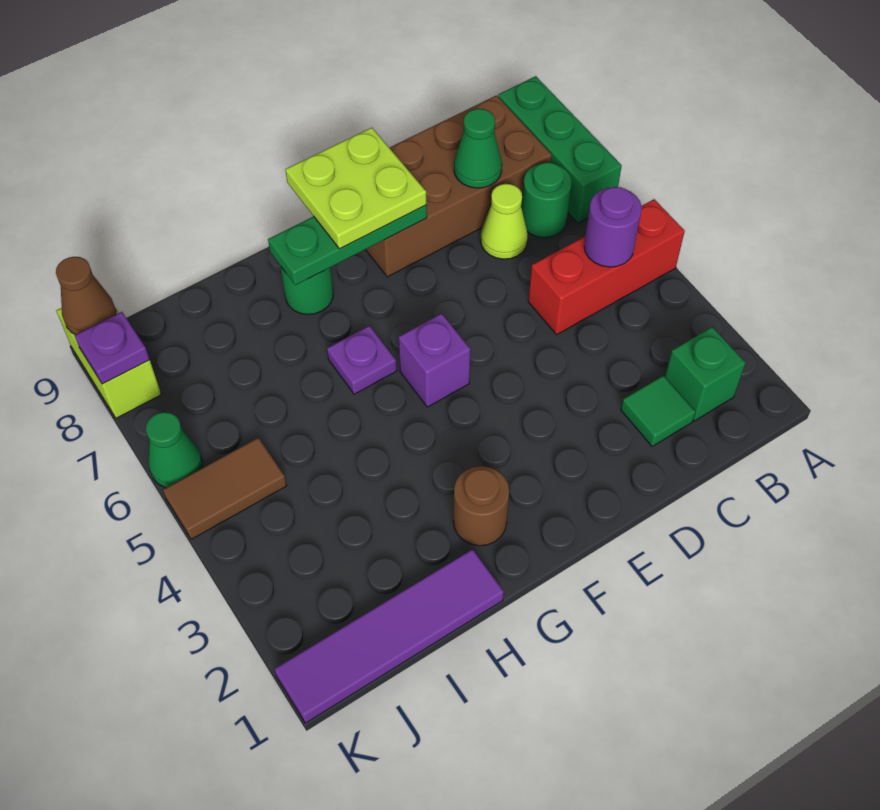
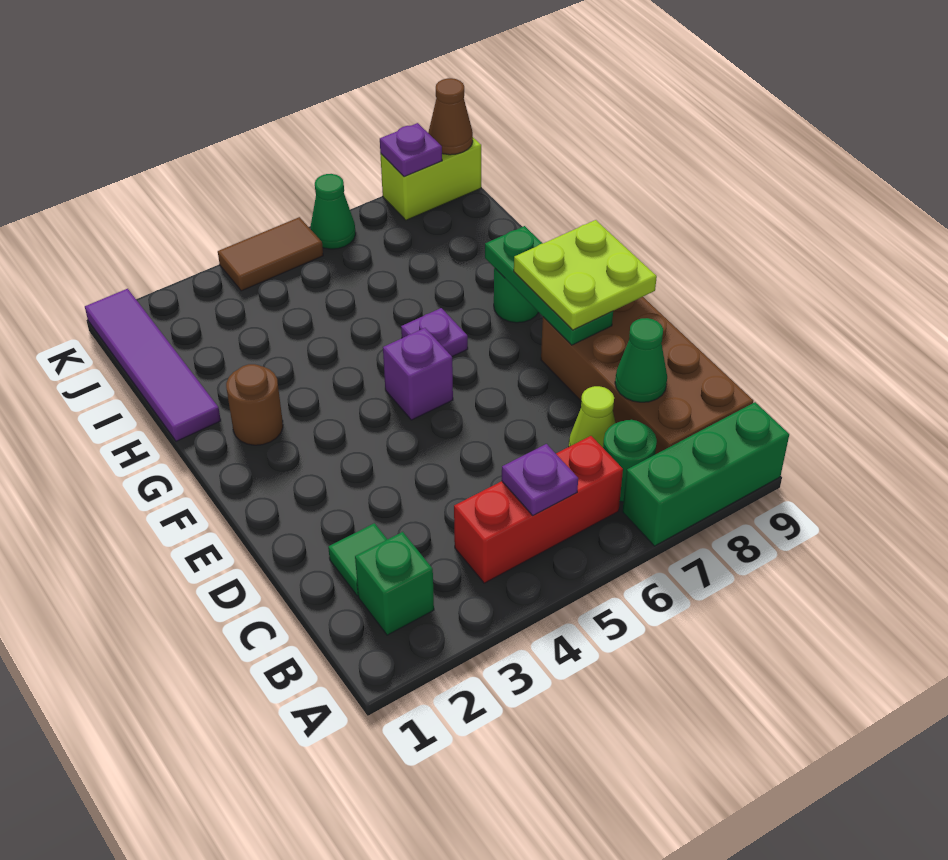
red brick A5:C5 level 1 -> red brick B4:B6 level 1
purple round brick B5 level 2 -> purple plate B5 level 2
brown tile J5:K5 level 1 -> brown tile K4:K5 level 1

